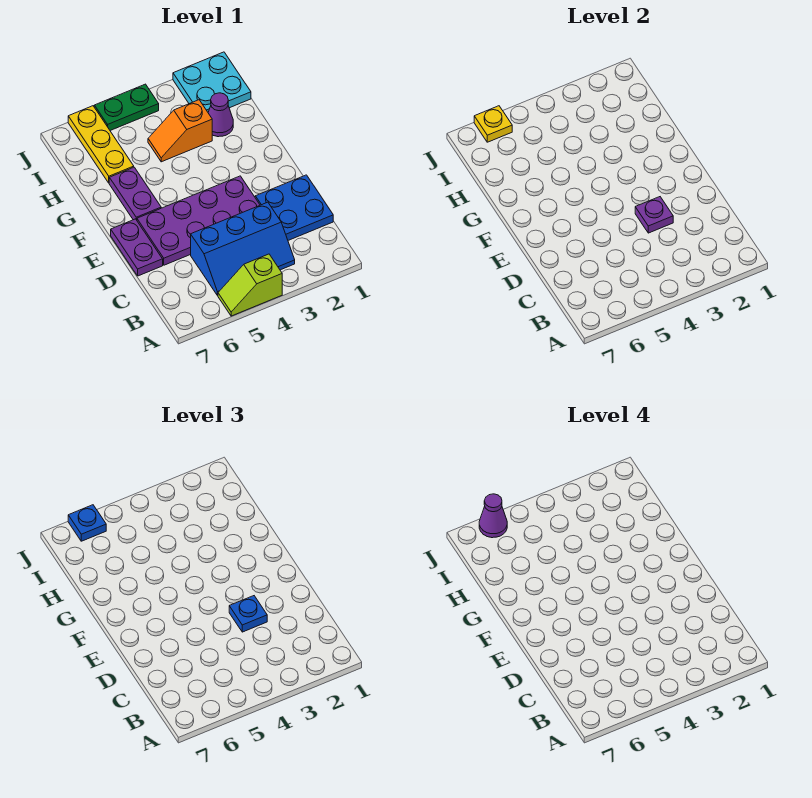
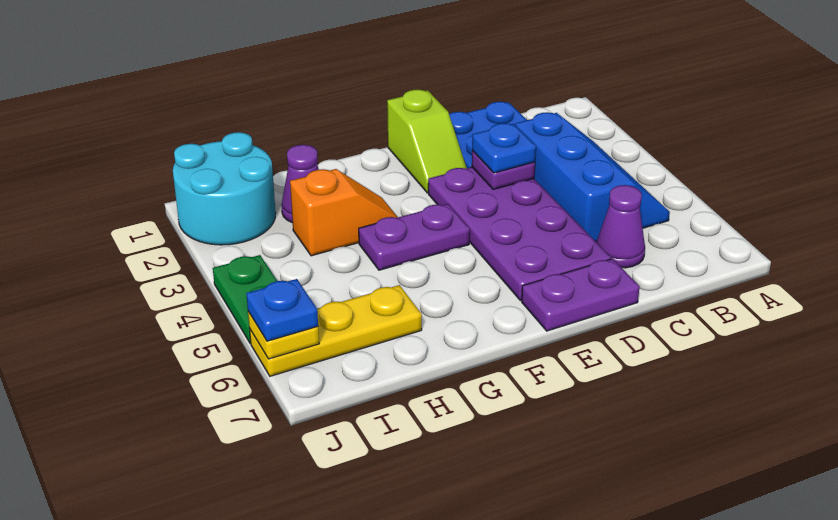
lime slope A4:A5 level 1 top 4 -> lime slope E1:E2 level 1 top 1
purple plate F6:G6 level 1 -> purple plate F4:G4 level 1
orange slope H3:H4 level 1 top 3 -> orange slope G3:H3 level 1 top H
cyan plate I1:J2 level 1 -> cyan round brick I1:J2 level 1
purple cone J6 level 4 -> purple cone C6 level 1

